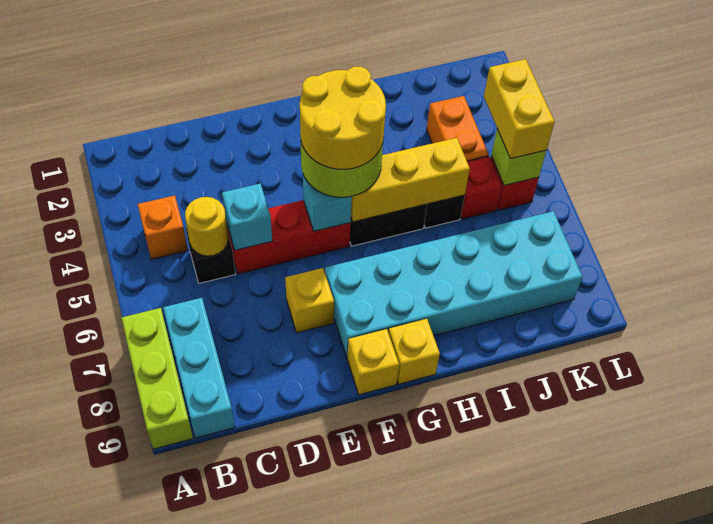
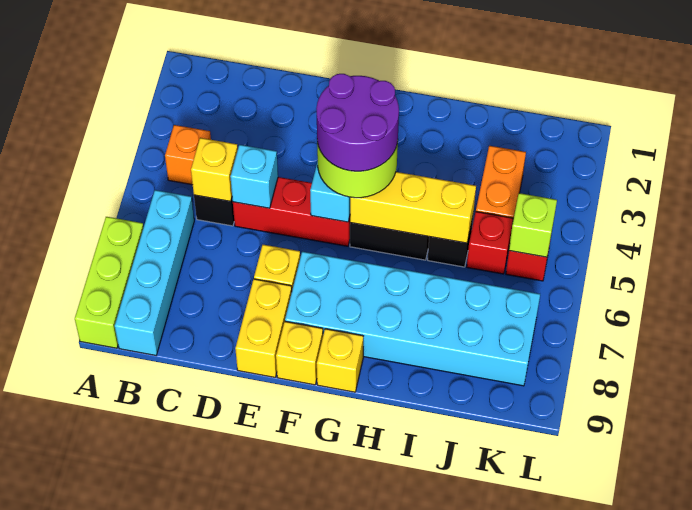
cyan brick B7:B9 level 1 -> cyan brick B6:B9 level 1
yellow round brick C5 level 2 -> yellow brick C5 level 2
yellow round brick F4:G5 level 4 -> purple round brick F4:G5 level 4
yellow brick K4:K5 level 3 -> yellow brick E8:E9 level 1

